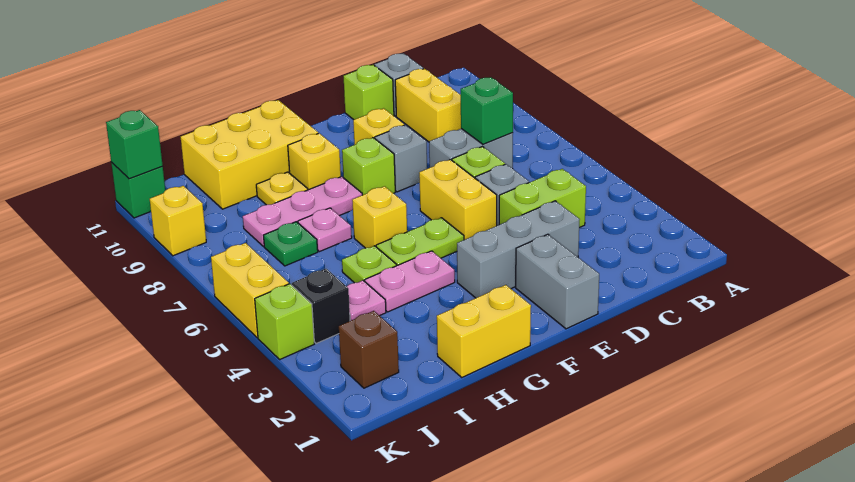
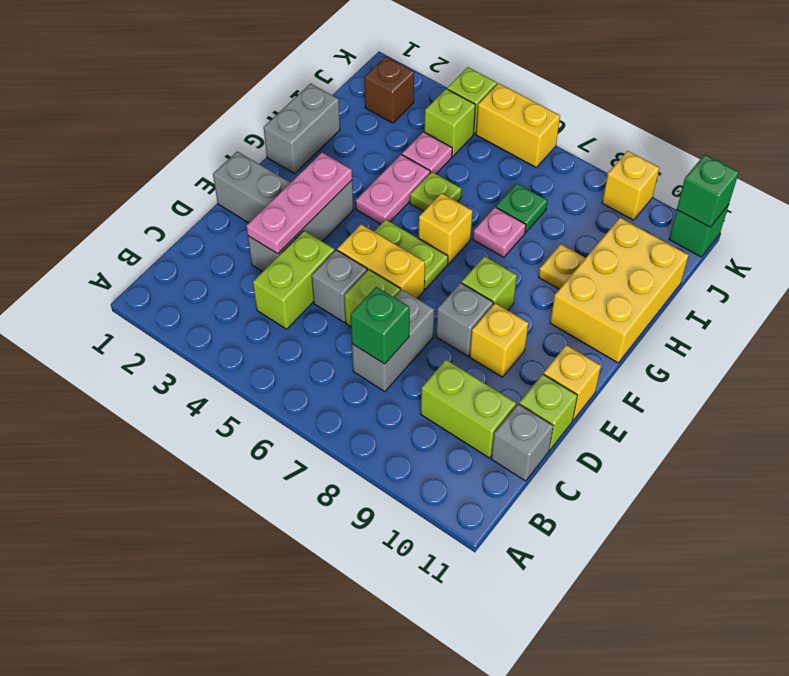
yellow brick C9:C10 level 1 -> lime brick C9:C10 level 1
lime plate F5:G5 level 1 -> lime plate F5:F6 level 1
yellow brick G1:H1 level 1 -> grey brick G1:H1 level 1
pink plate G8:I8 level 1 -> pink plate D3:F3 level 2
yellow brick G9 level 1 -> yellow brick E11 level 1
black brick J4 level 1 -> lime brick J4 level 1

